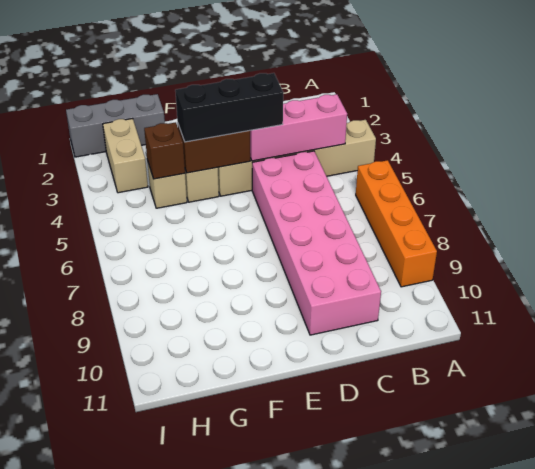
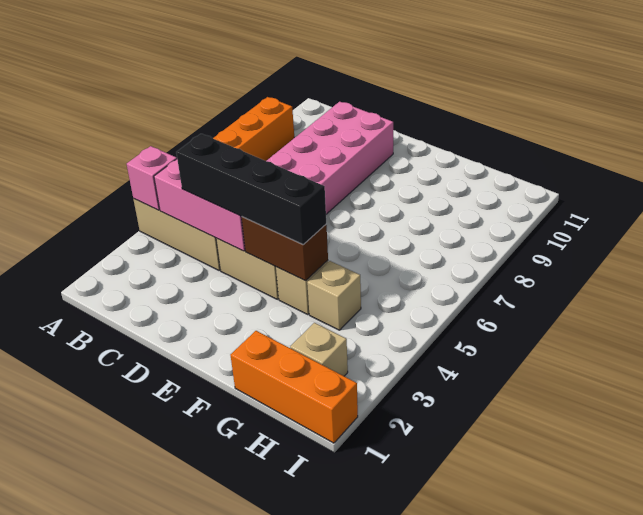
none -> pink brick A4 level 2
black brick D4:F4 level 3 -> black brick C4:F4 level 3
grey brick G1:I1 level 1 -> orange brick G1:I1 level 1
brown brick G4 level 2 -> none
tan brick H2:H3 level 1 -> tan brick H2 level 1

